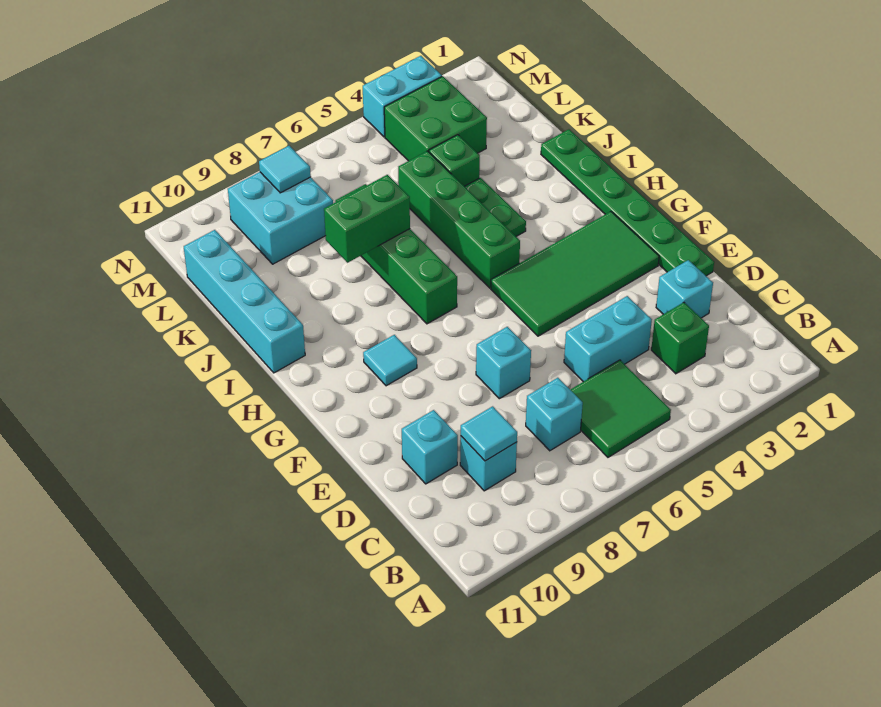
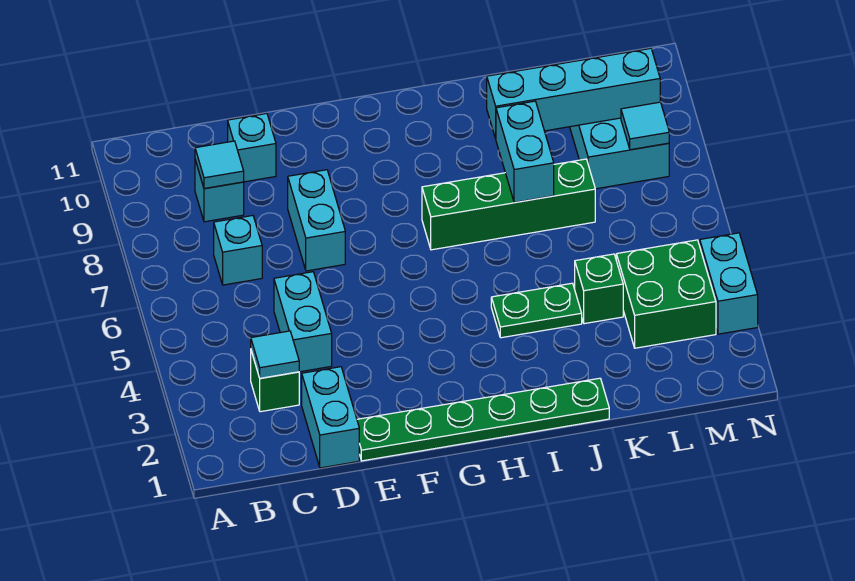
green tile B5:C6 level 1 -> none
cyan brick D2 level 1 -> cyan brick D1:D2 level 1
cyan brick E7 level 1 -> cyan brick E7:E8 level 1
green tile F2:G5 level 1 -> none
cyan tile G9 level 1 -> cyan tile C3 level 2
green brick H5:K5 level 1 -> none
cyan brick I11:L11 level 1 -> cyan brick J9:M9 level 2
green brick J7:J8 level 2 -> cyan brick J7:J8 level 2

